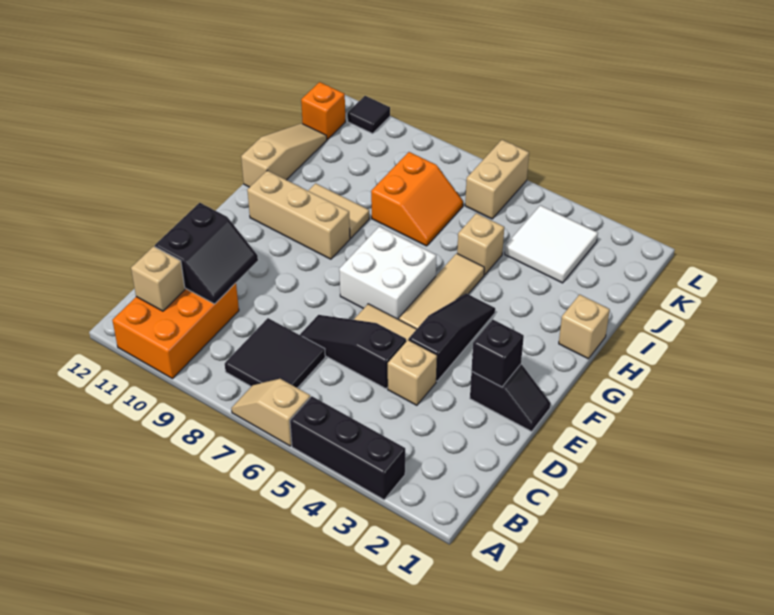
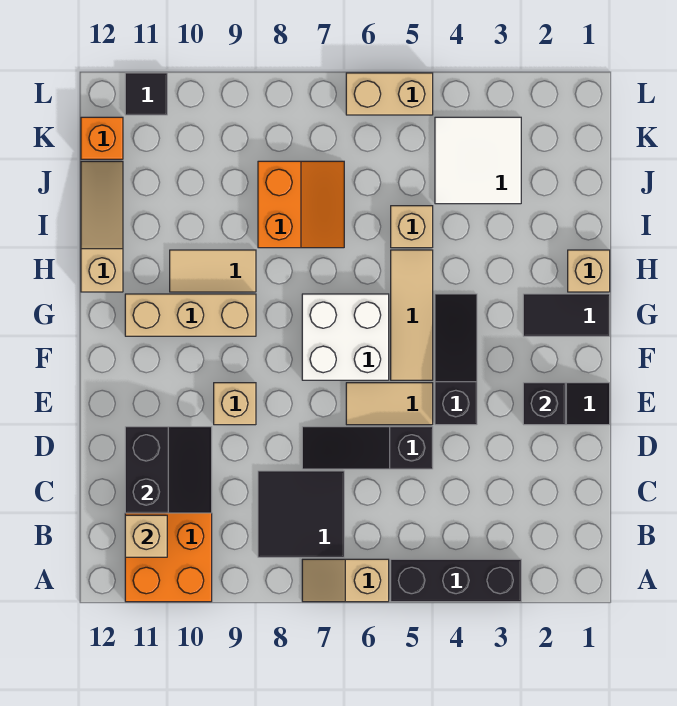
tan brick D4 level 1 -> tan brick E9 level 1
none -> black tile G1:G2 level 1
tan brick K6:L6 level 1 -> tan brick L5:L6 level 1

